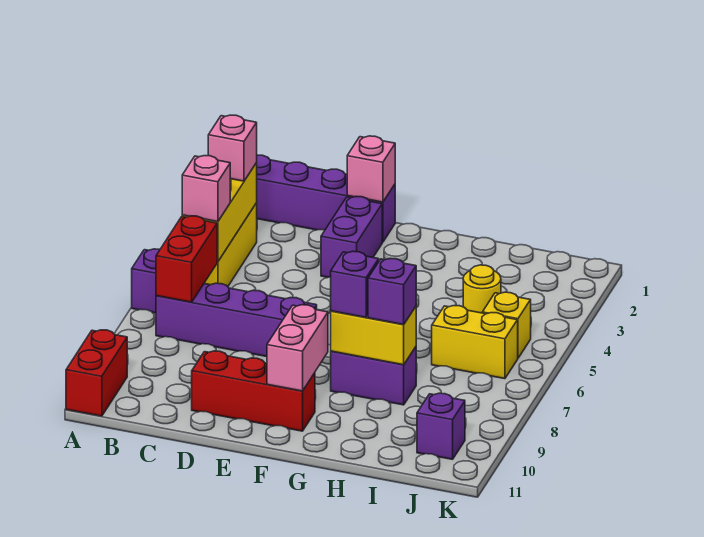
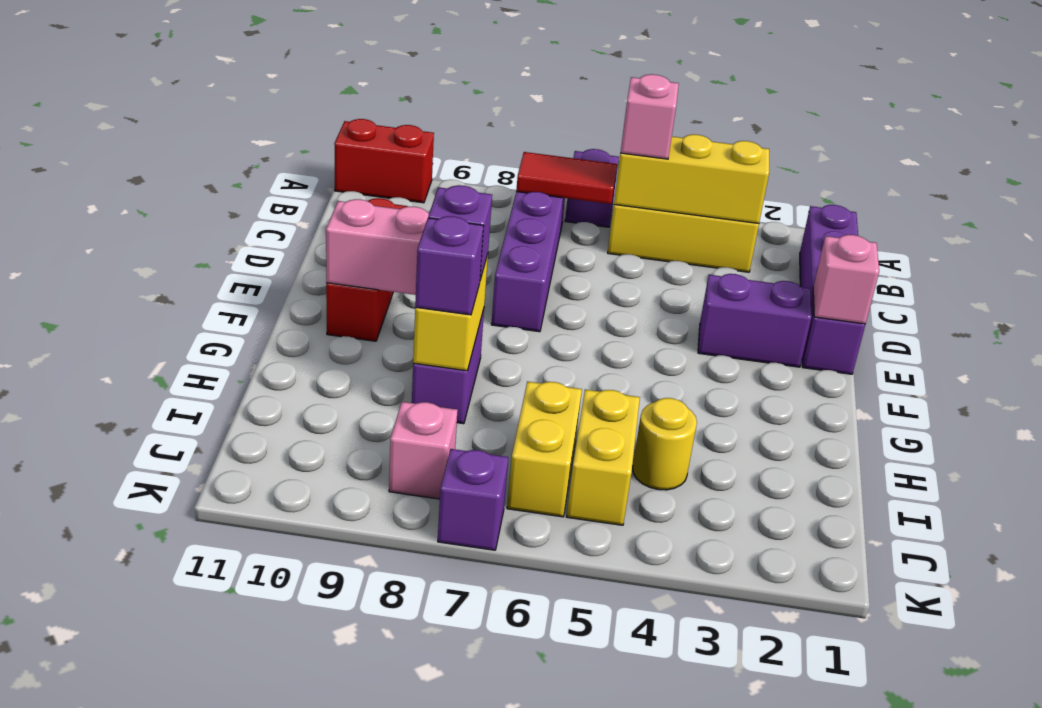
pink brick B3 level 3 -> pink brick J8 level 1
red brick B6:B7 level 2 -> red tile B6:B7 level 2
yellow brick J5 level 1 -> yellow brick I5:J5 level 1
purple brick J10 level 1 -> purple brick K7 level 1

